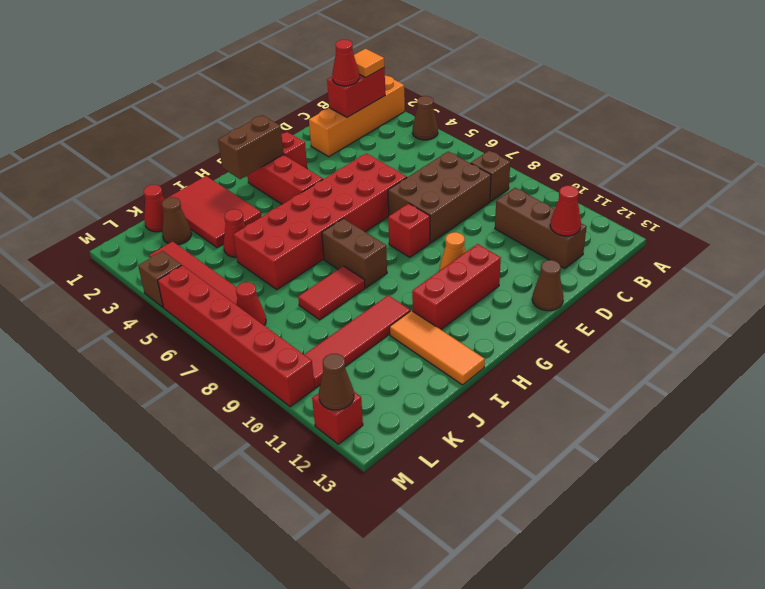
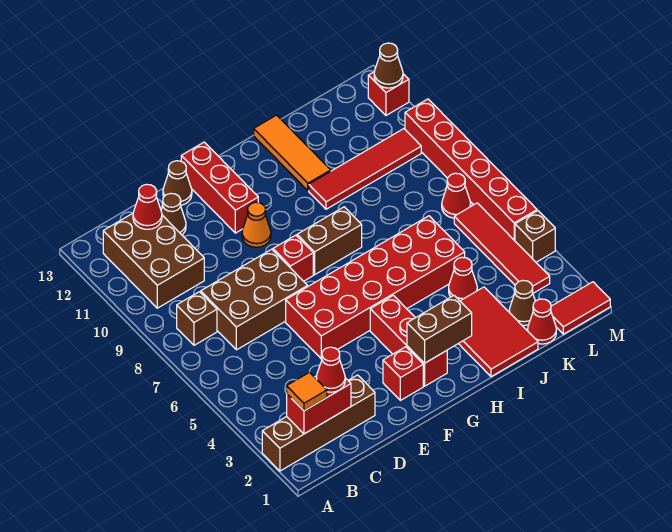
orange brick A2:D2 level 1 -> brown brick A2:D2 level 1
brown cone A4 level 1 -> brown cone D12 level 1
brown brick C10:C12 level 1 -> brown brick B10:C12 level 1
red brick F11:H11 level 1 -> red brick F11:F13 level 1
brown brick H7:H8 level 1 -> brown brick G8:H8 level 1
red tile I8:J8 level 1 -> red tile L1:M1 level 1

